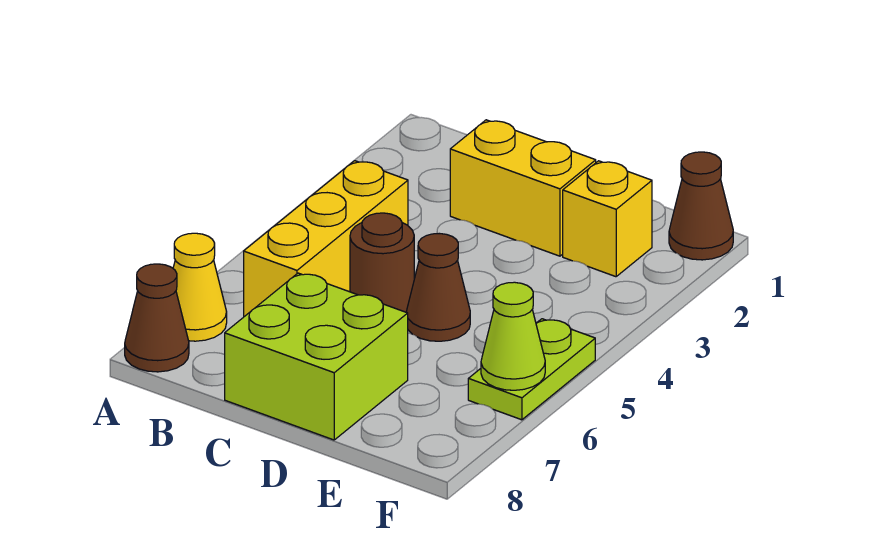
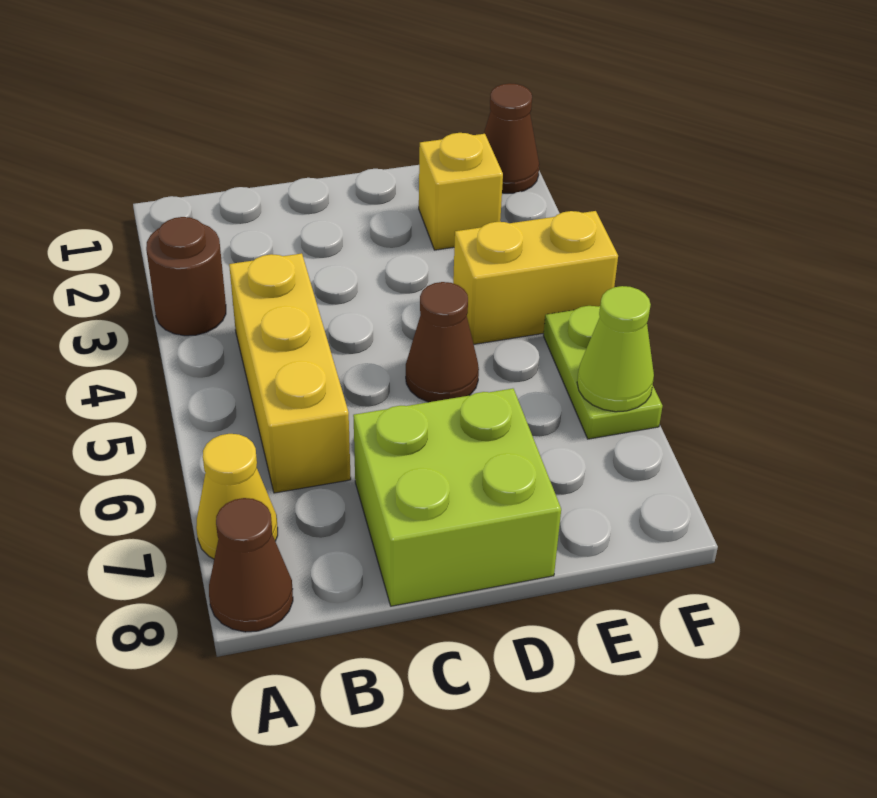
yellow brick C2:D2 level 1 -> yellow brick E4:F4 level 1
brown round brick C5 level 1 -> brown round brick A3 level 1

